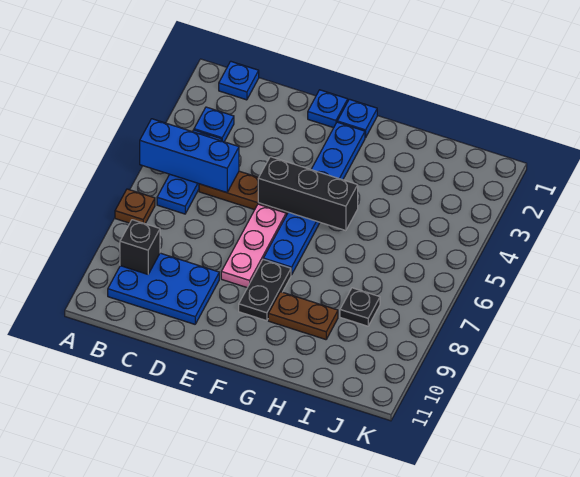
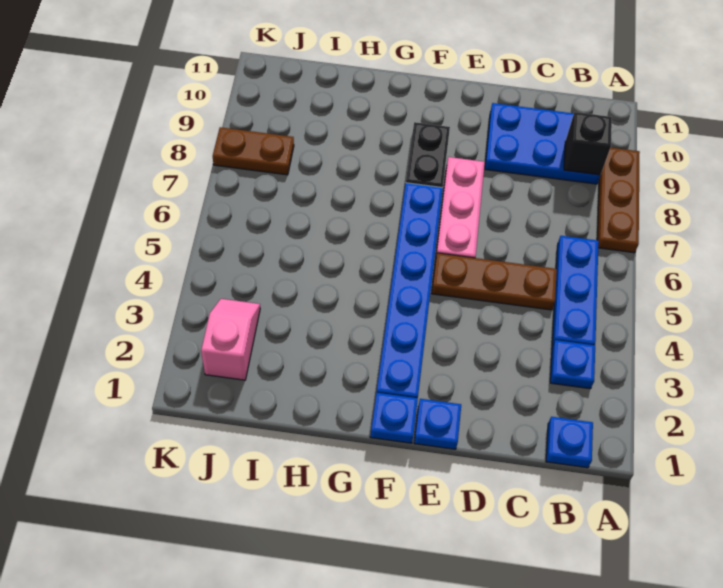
blue brick A5:C5 level 2 -> none
brown plate A7 level 1 -> brown plate A7:A9 level 1
black brick E5:G5 level 2 -> none
brown plate G9:H9 level 1 -> brown plate J8:K8 level 1
black plate I8 level 1 -> none
none -> pink slope J2:J3 level 1 top 2

